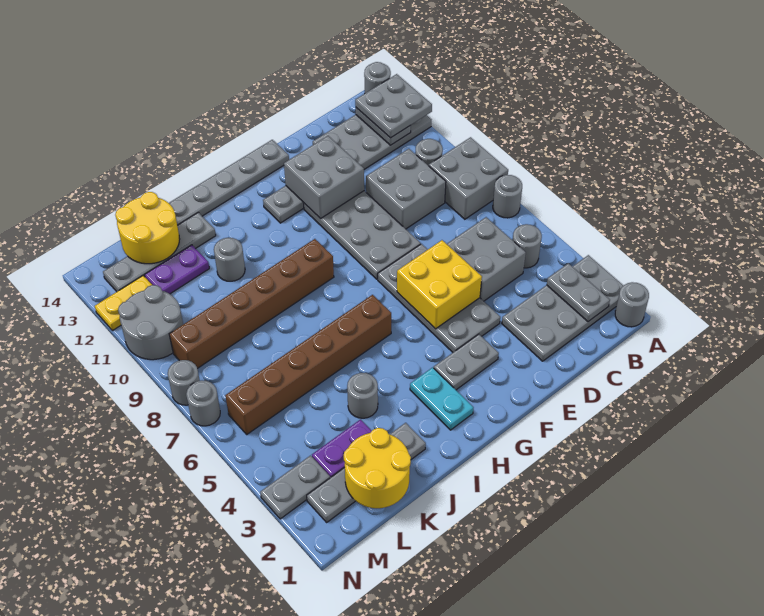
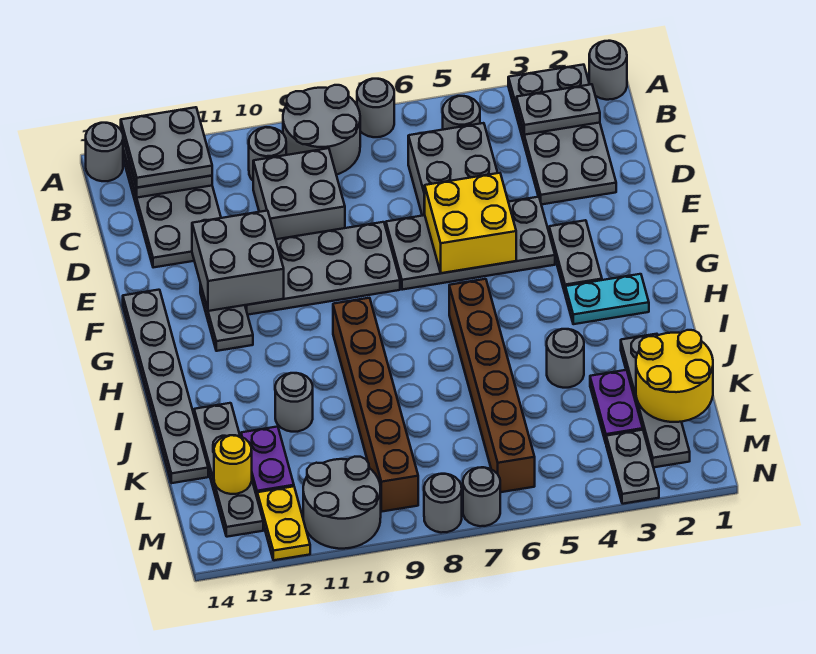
grey brick A8:B9 level 1 -> grey round brick A8:B9 level 1
yellow round brick K13:L14 level 2 -> yellow round brick L13 level 2

